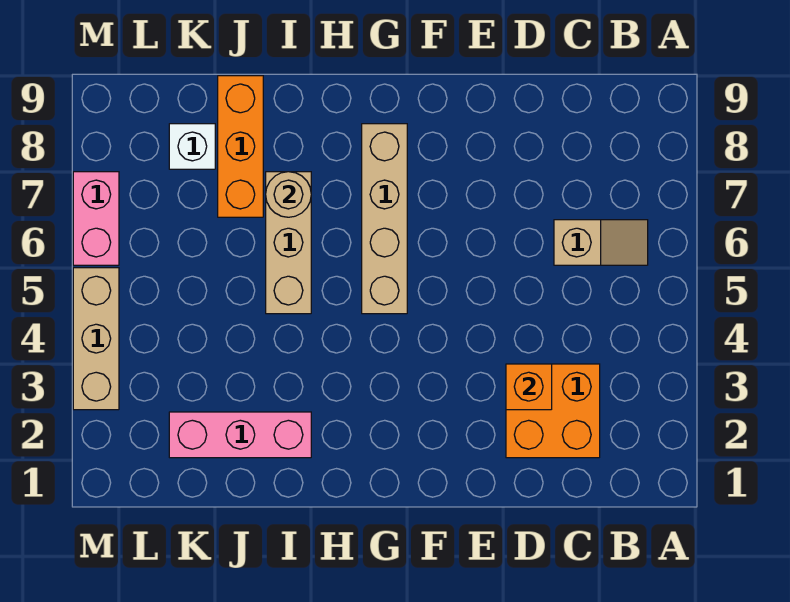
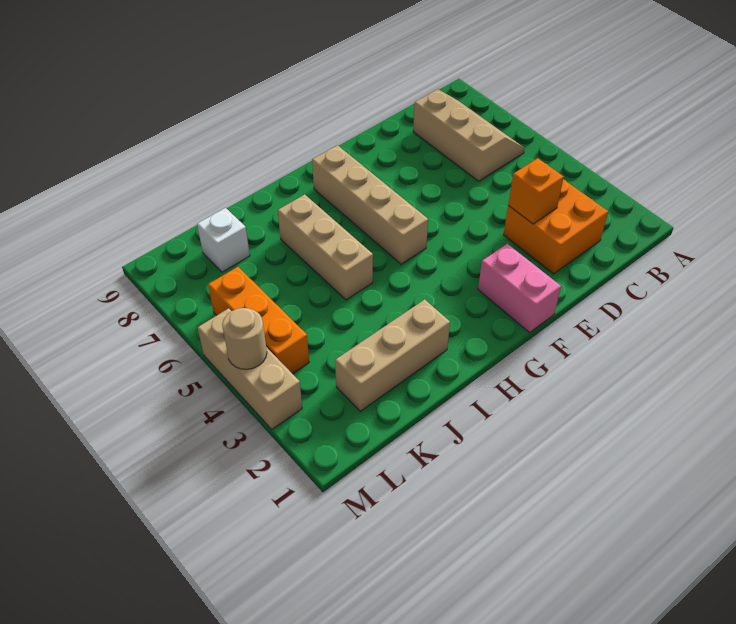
tan slope B6:C6 level 1 top C -> tan slope B6:C8 level 1 top C
pink brick I2:K2 level 1 -> tan brick I2:K2 level 1
tan round brick I7 level 2 -> tan round brick M4 level 2
orange brick J7:J9 level 1 -> orange brick L4:L6 level 1
pink brick M6:M7 level 1 -> pink brick F1:F2 level 1

